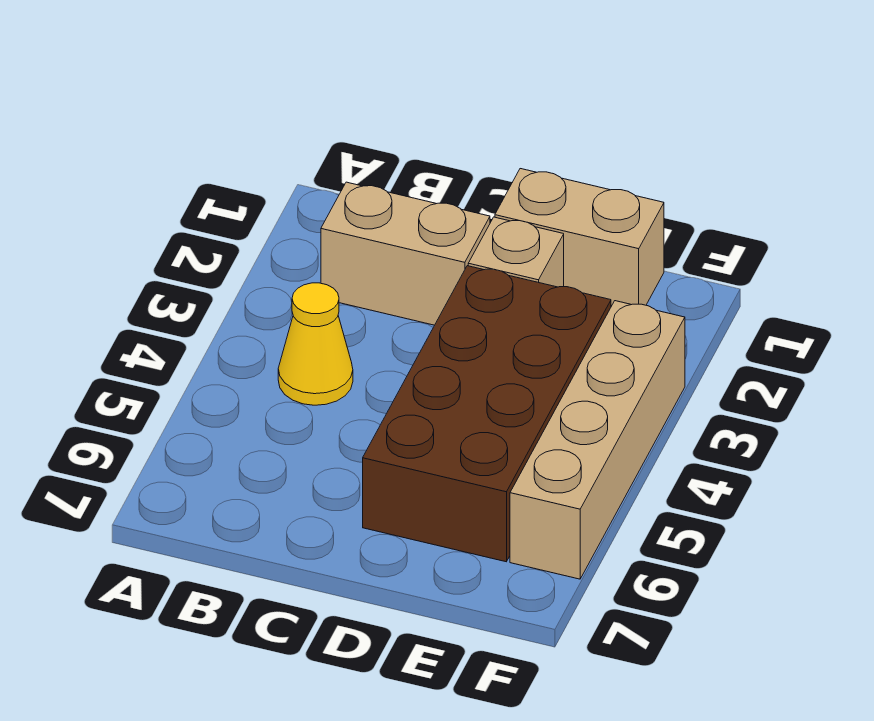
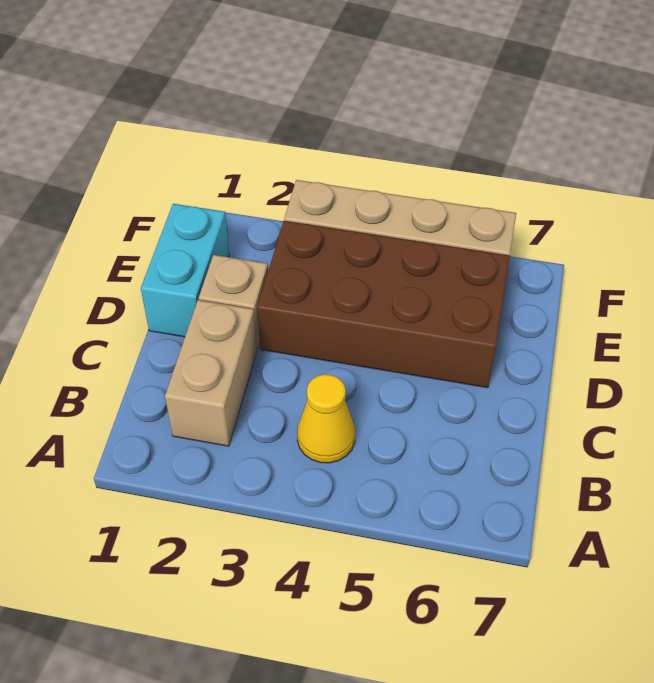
tan brick D1:E1 level 1 -> cyan brick D1:E1 level 1

